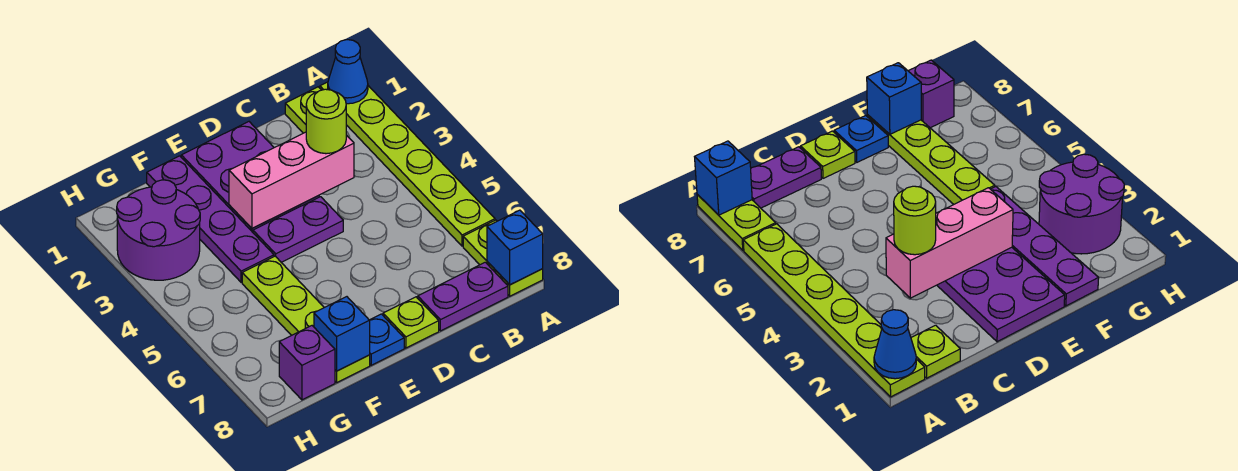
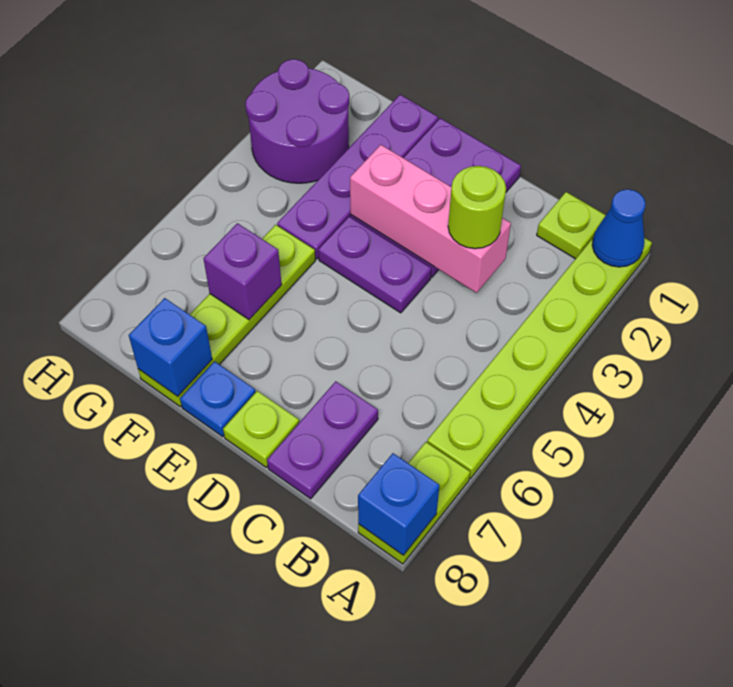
purple plate B8:C8 level 1 -> purple plate C7:C8 level 1
purple brick G8 level 1 -> purple brick F6 level 2

